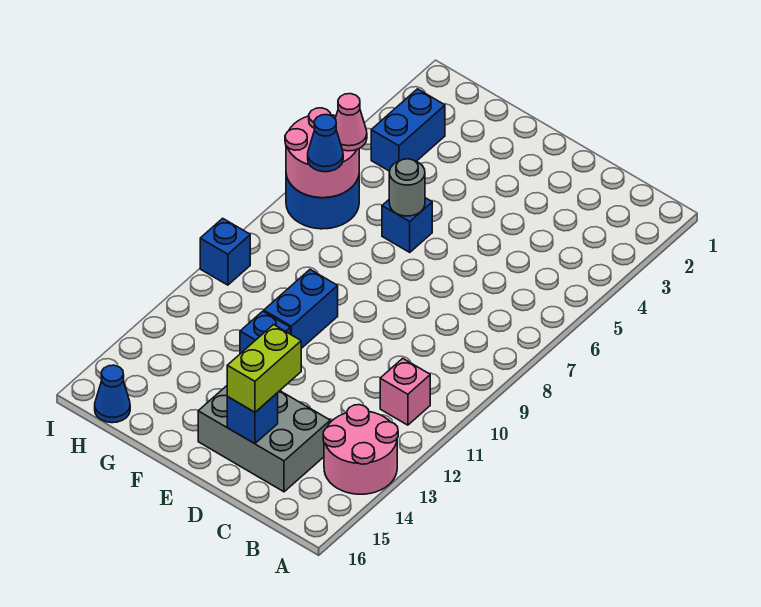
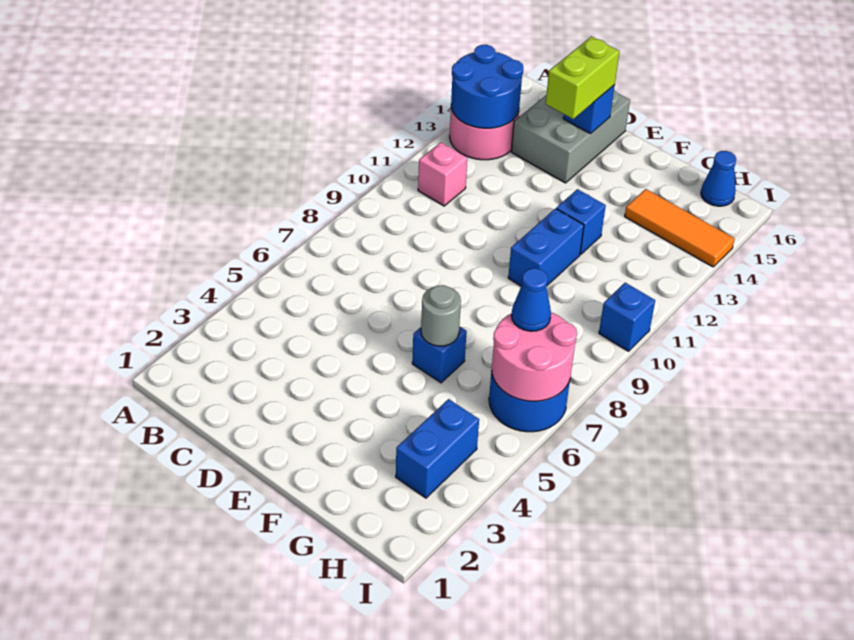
none -> blue round brick A13:B14 level 2
grey brick C14:E15 level 1 -> grey brick C14:D16 level 1
none -> orange tile G14:I14 level 1
pink cone H6 level 3 -> none

